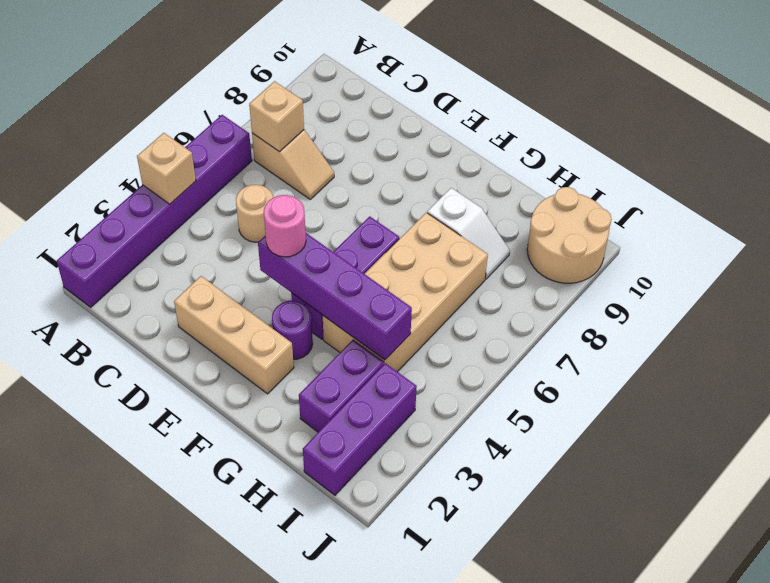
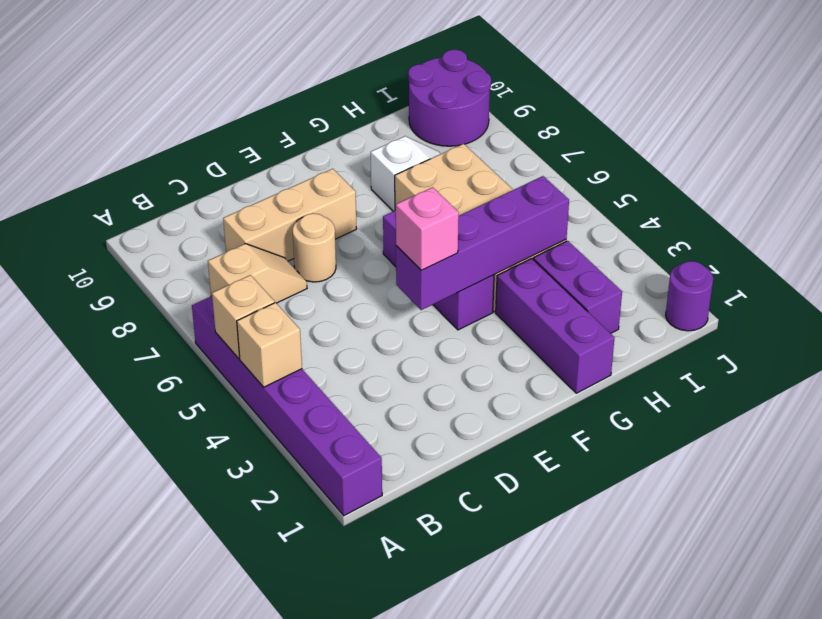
tan brick B7 level 2 -> tan brick A5 level 2
tan round brick C5 level 1 -> tan round brick D7 level 1
tan brick D2:F2 level 1 -> tan brick C8:E8 level 1
pink round brick E4 level 3 -> pink brick E4 level 3
purple round brick F3 level 1 -> purple round brick J1 level 1
purple brick I1:I3 level 1 -> purple brick G1:G3 level 1
tan round brick I9:J10 level 1 -> purple round brick I9:J10 level 1

